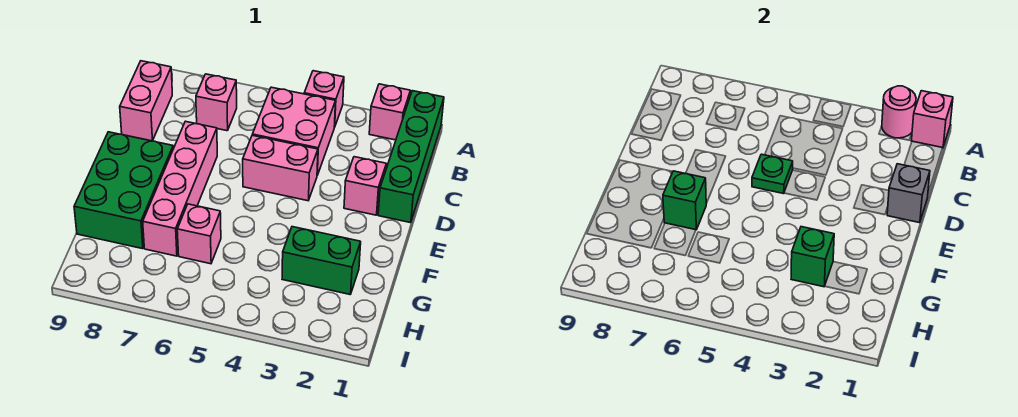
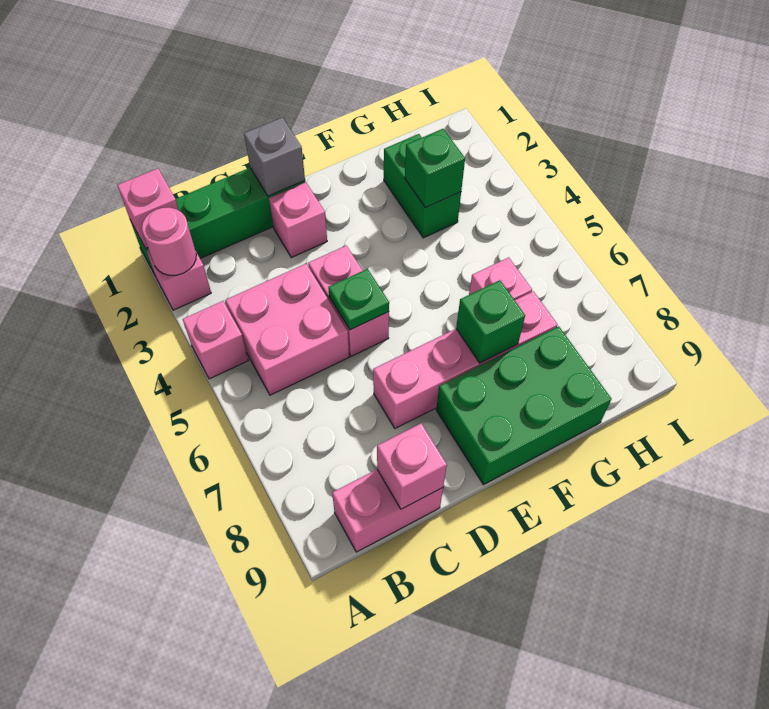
pink brick B7 level 1 -> pink brick C9 level 2

